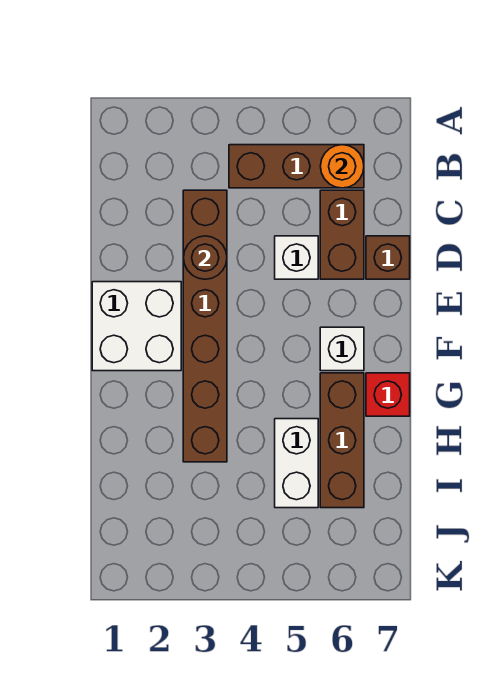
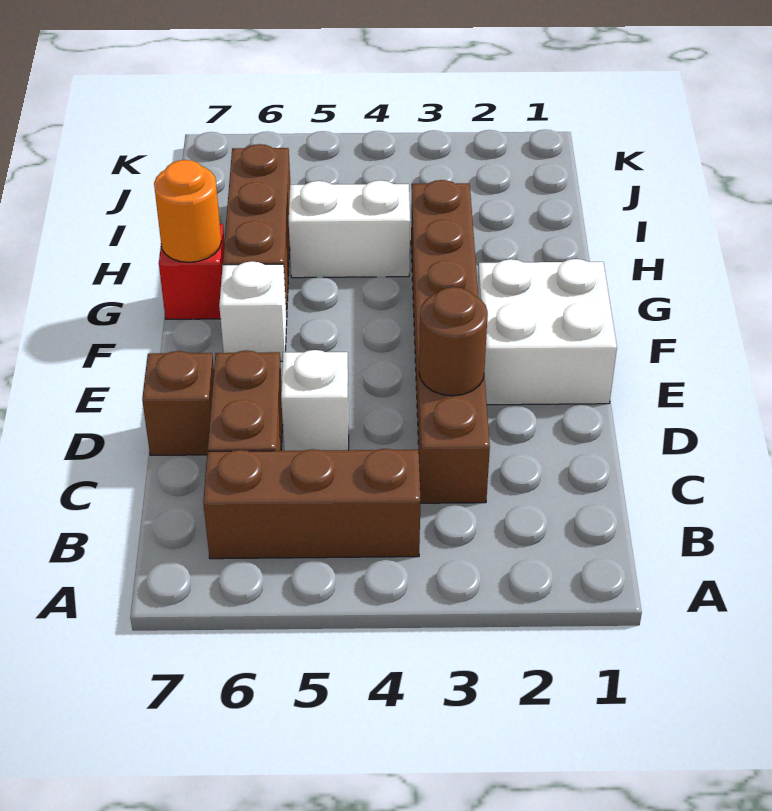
orange round brick B6 level 2 -> orange round brick G7 level 2
white brick H5:I5 level 1 -> white brick H4:H5 level 1

